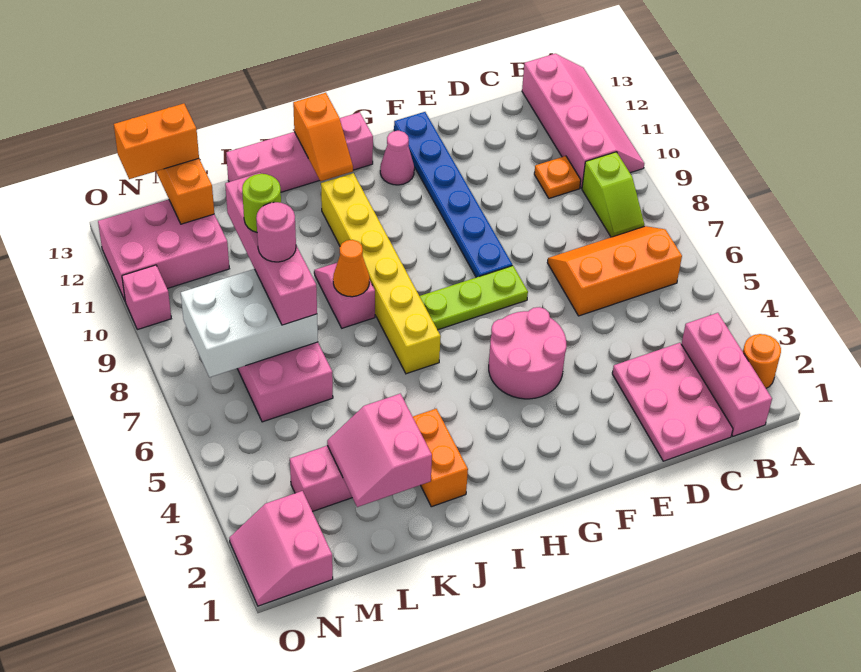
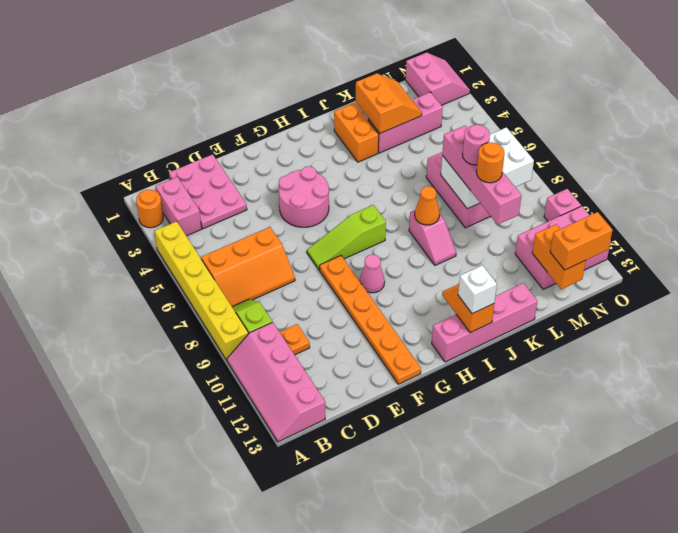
pink brick B1:B3 level 1 -> pink brick B2:B3 level 1
lime plate F7:H7 level 1 -> lime slope F7:H7 level 1 top H
blue plate F8:F13 level 1 -> orange plate F8:F13 level 1
pink cone G12 level 1 -> pink cone G9 level 1
yellow brick I6:I11 level 1 -> yellow brick A4:A9 level 1
none -> white brick I13 level 3
pink slope K2:L3 level 2 top K -> orange slope K2:L3 level 2 top K
lime round brick L9 level 4 -> orange round brick L9 level 4

